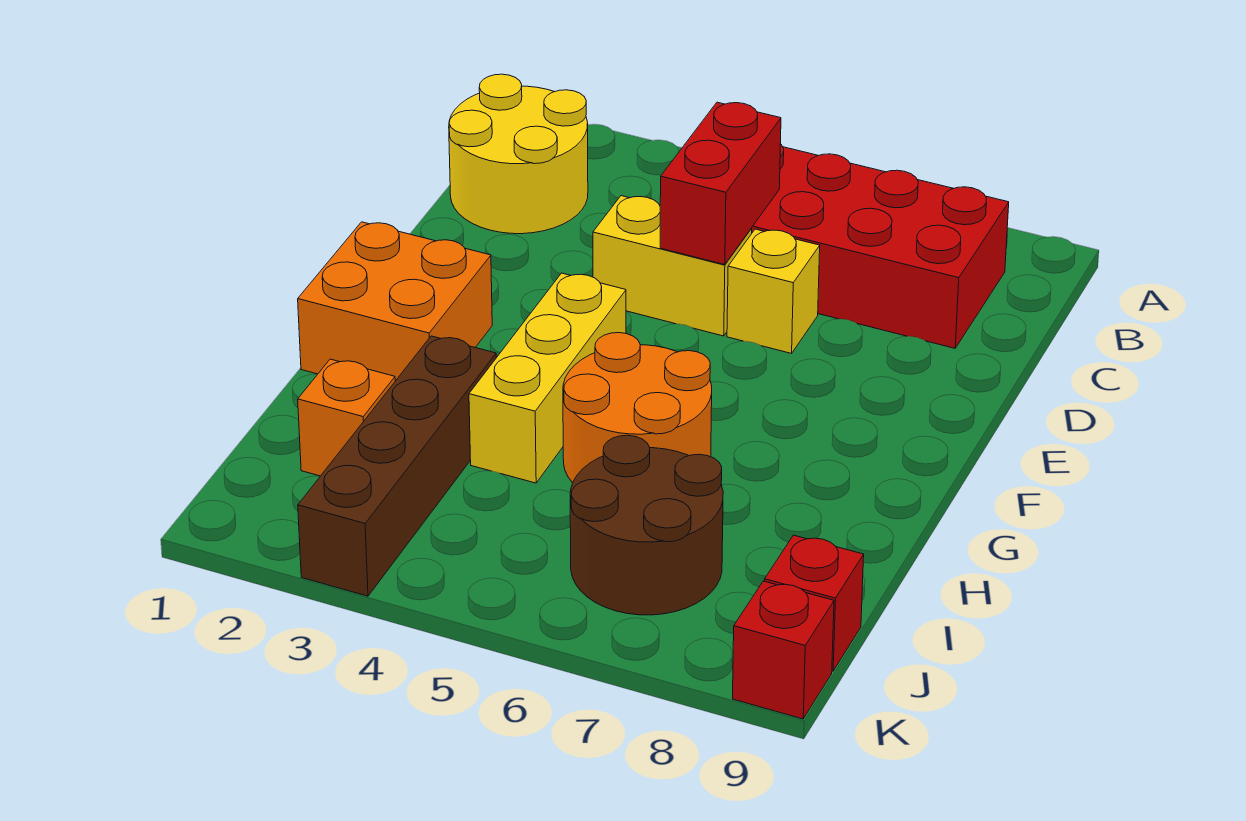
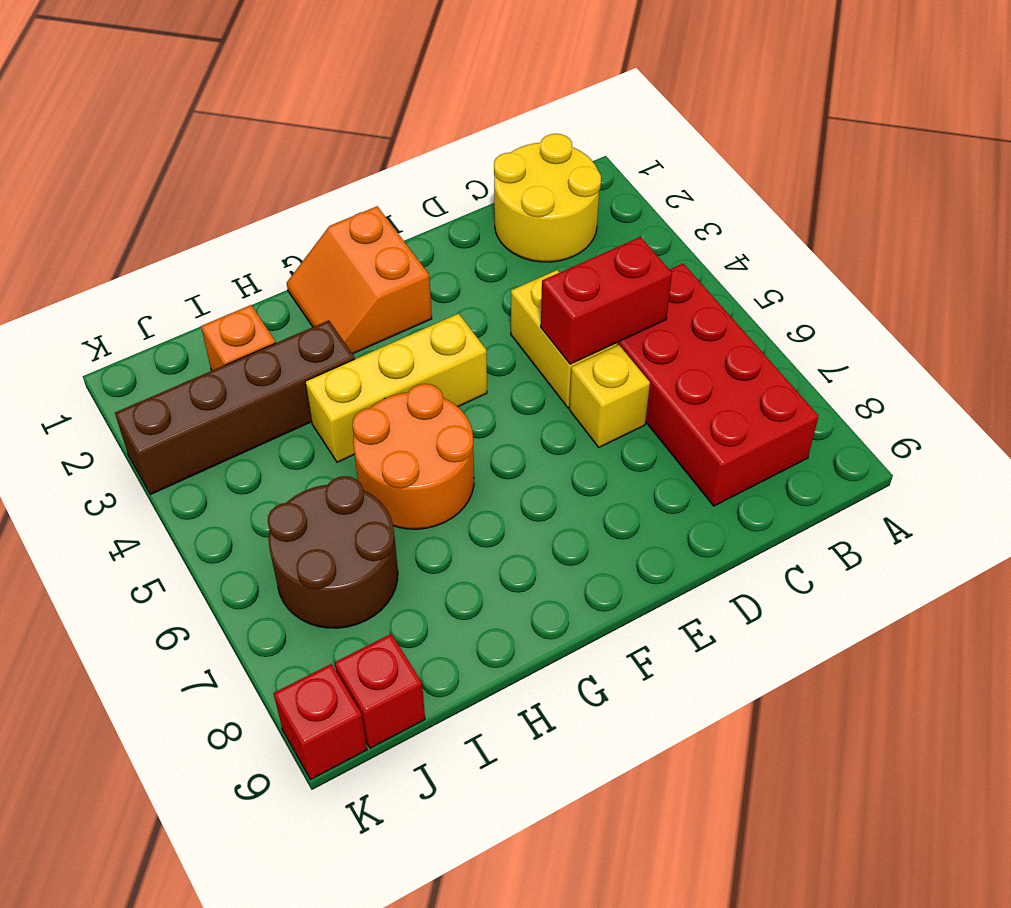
orange brick F1:G2 level 1 -> orange slope F1:G2 level 1 top F

